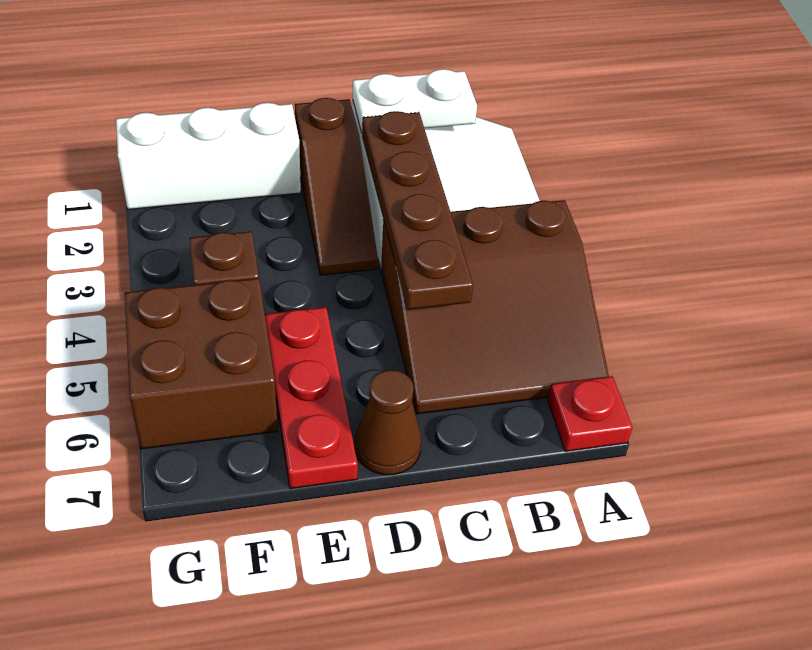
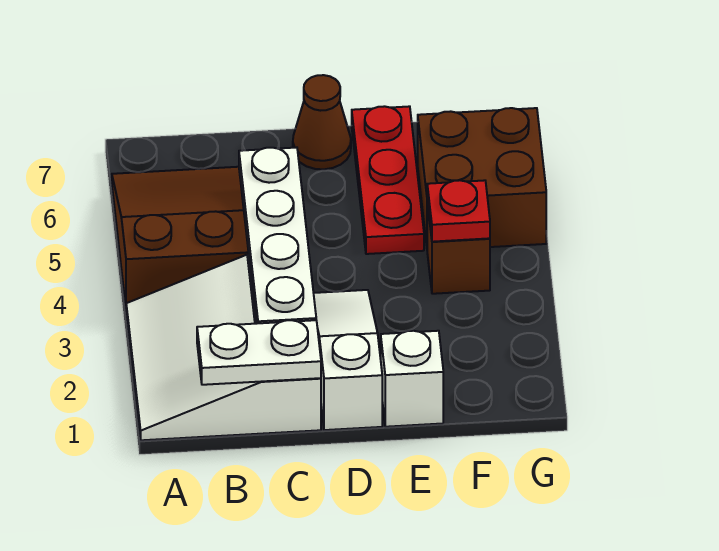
red plate A7 level 1 -> red plate F4 level 2
brown plate C2:C5 level 2 -> white plate C2:C5 level 2
brown slope D1:D3 level 1 top 1 -> white slope D1:D3 level 1 top 1
white brick E1:G1 level 1 -> white brick E1 level 1

